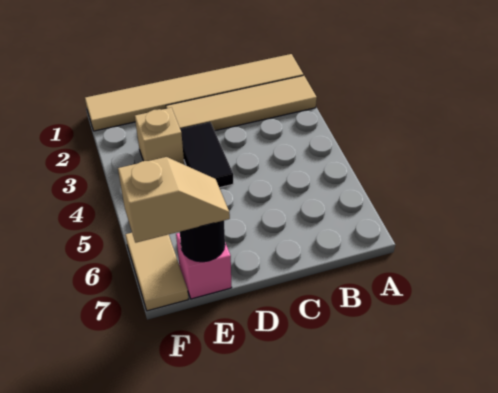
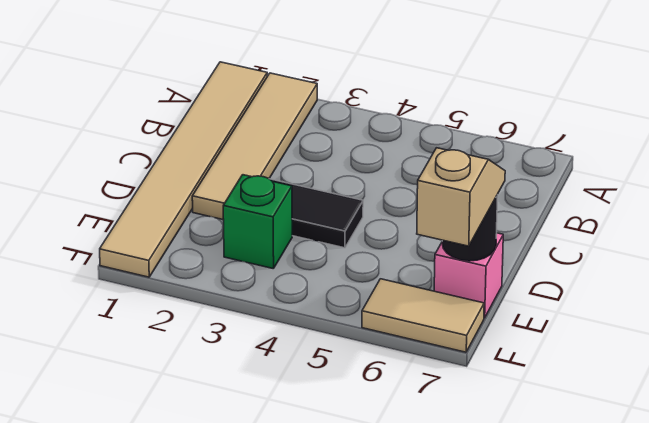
tan brick E3 level 1 -> green brick E3 level 1

